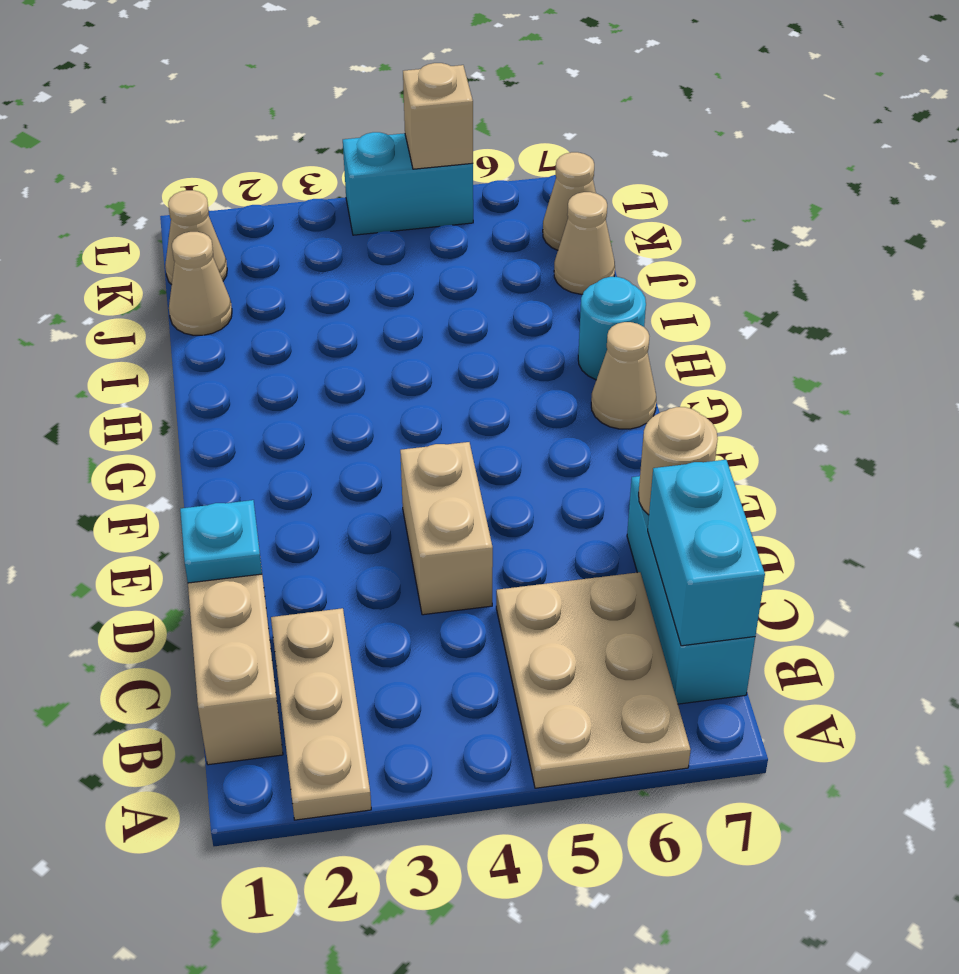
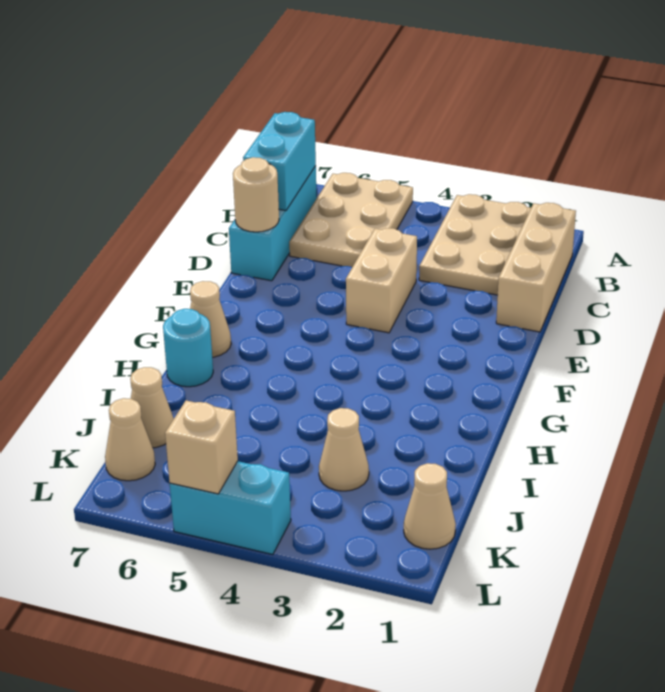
tan plate A2:C2 level 1 -> tan plate A2:C3 level 1
cyan plate D1 level 2 -> none
tan cone J1 level 1 -> tan cone J3 level 1

